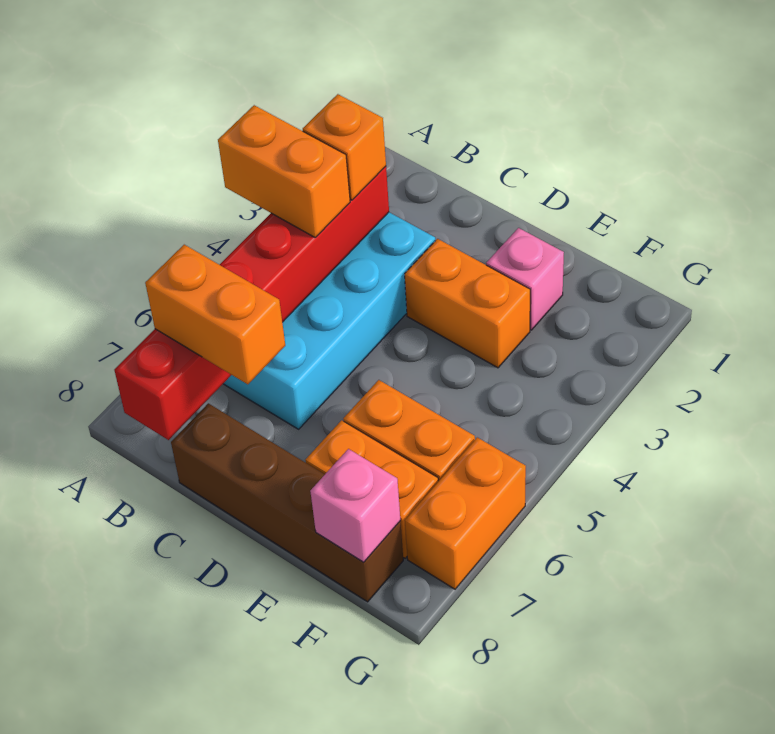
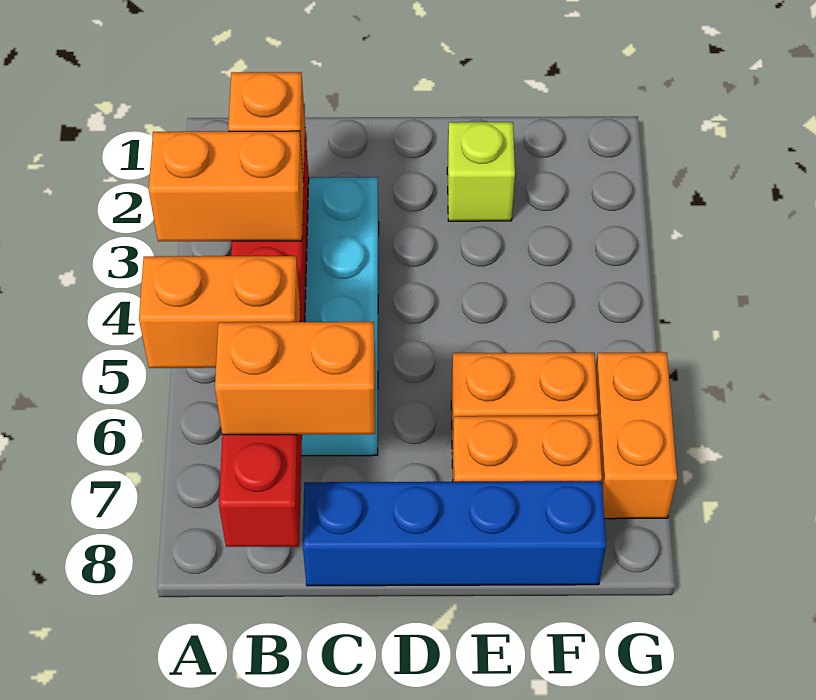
brown brick C8:F8 level 1 -> blue brick C8:F8 level 1
orange brick D3:E3 level 1 -> orange brick A6:B6 level 3
pink brick E2 level 1 -> lime brick E2 level 1
pink brick F8 level 2 -> none

